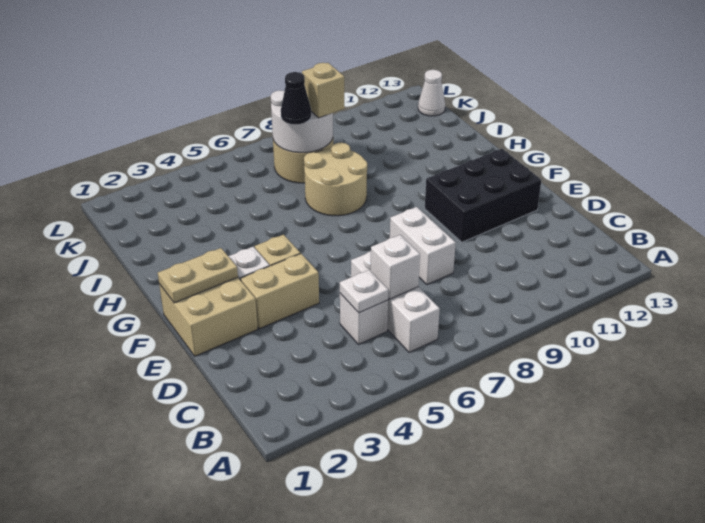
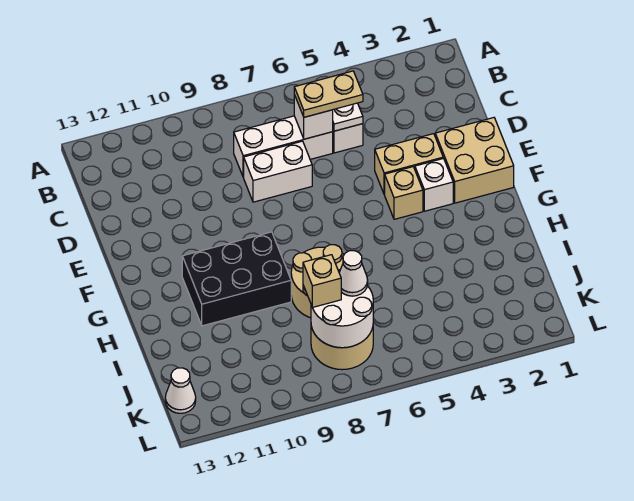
white brick B6:D6 level 1 -> white brick C6:C8 level 1
white brick D8:E8 level 1 -> white brick D7:D8 level 1
black brick E10:F12 level 1 -> black brick G9:H11 level 1
tan plate F1:F2 level 2 -> tan plate C5:C6 level 3
black cone J7 level 3 -> white cone J7 level 3

